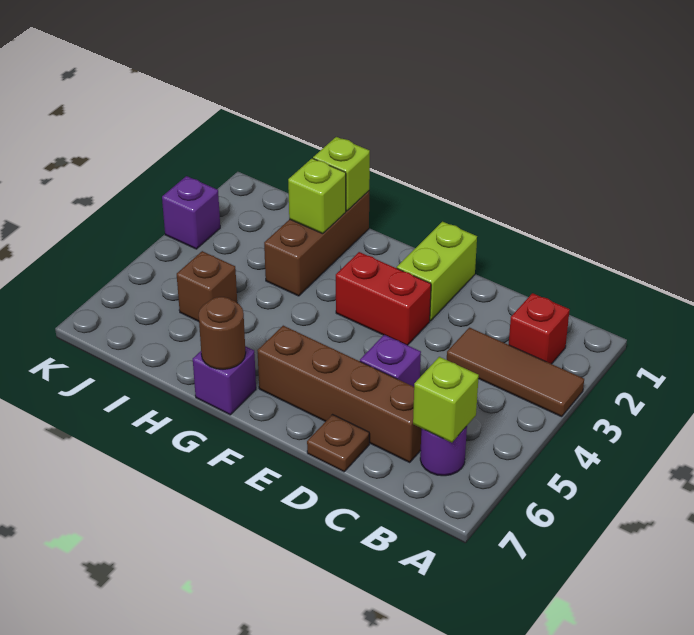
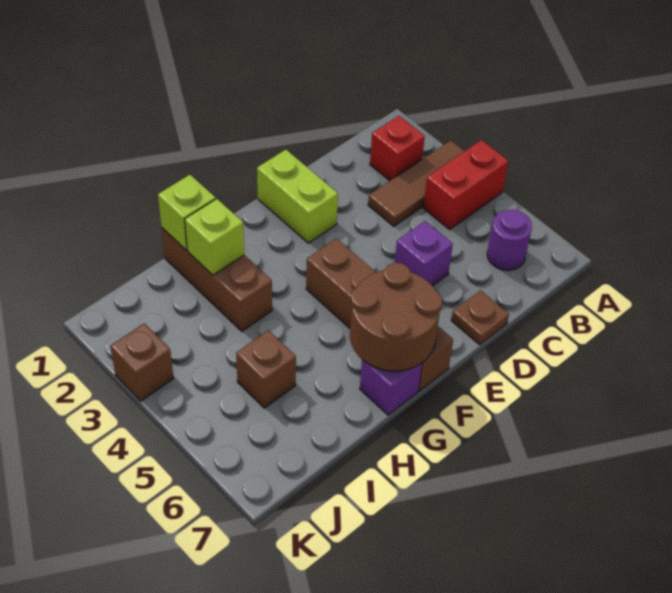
lime brick B6 level 2 -> none
brown brick C6:F6 level 1 -> brown brick F4:F7 level 1
red brick E3:F3 level 1 -> red brick A4:B4 level 1
brown round brick G7 level 2 -> brown round brick F6:G7 level 2
purple brick K3 level 1 -> brown brick K3 level 1

